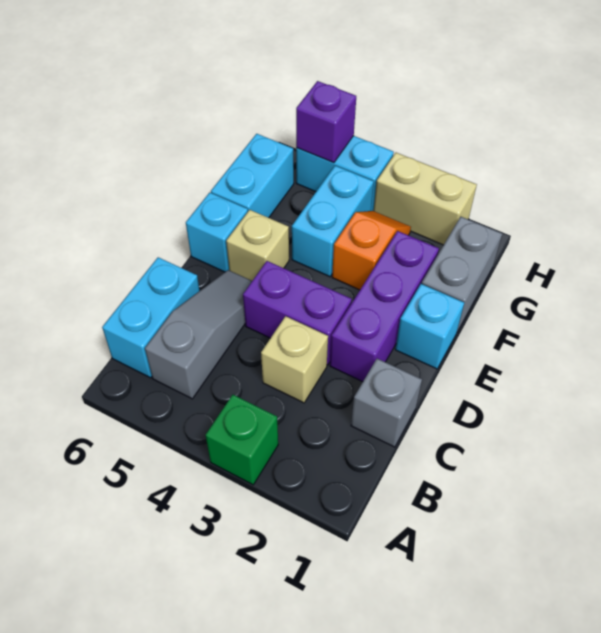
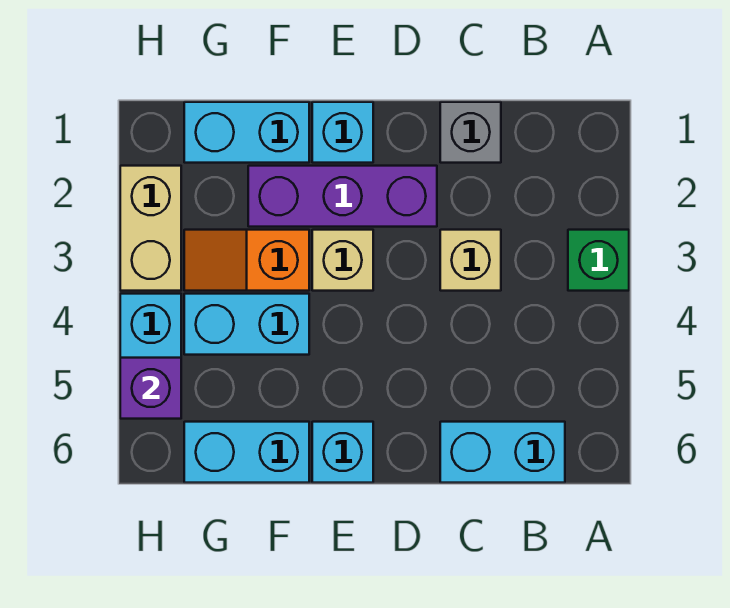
grey slope B5:D5 level 1 top B -> none
purple brick D3:D4 level 1 -> none
tan brick E5 level 1 -> tan brick E3 level 1
grey brick F1:G1 level 1 -> cyan brick F1:G1 level 1

